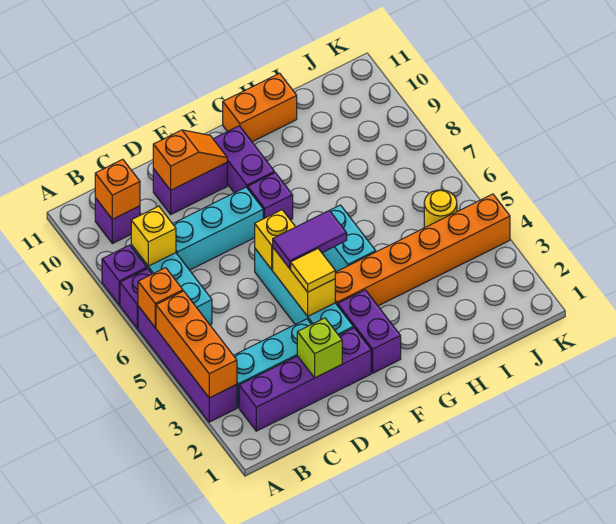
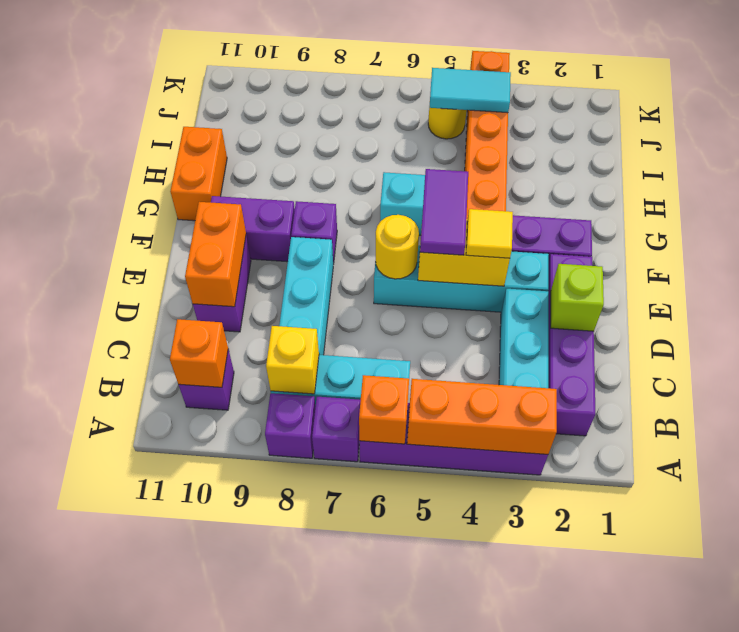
orange slope D10:E10 level 2 top D -> orange brick D10:E10 level 2
yellow brick E6 level 2 -> yellow round brick E6 level 2
none -> cyan tile J4:J5 level 2

